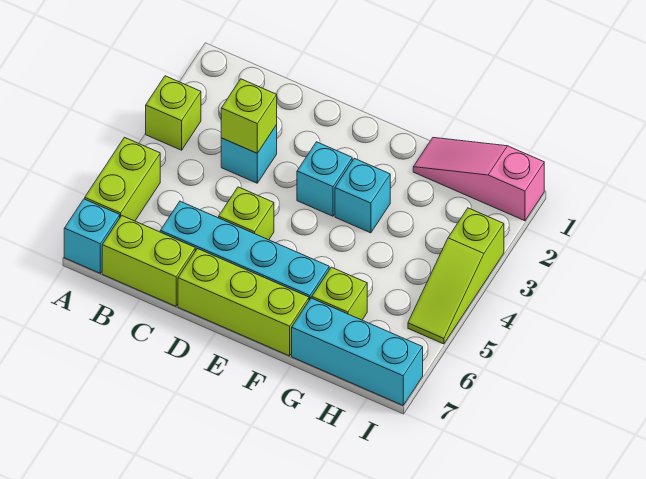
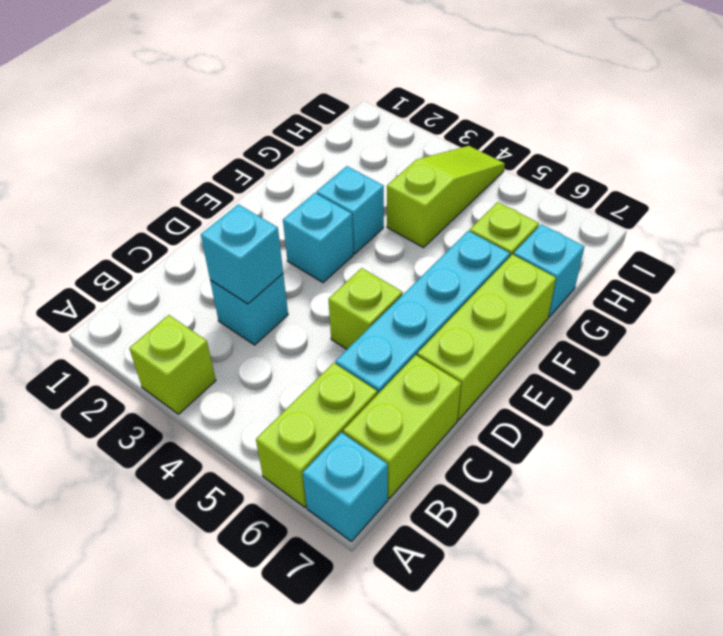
lime brick A5:A6 level 1 -> lime brick A6:B6 level 1
lime brick C3 level 2 -> cyan brick C3 level 2
pink slope G1:I1 level 1 top I -> none
cyan brick G7:I7 level 1 -> cyan brick G7 level 1
lime slope I3:I5 level 1 top 3 -> lime slope G4:I4 level 1 top G

